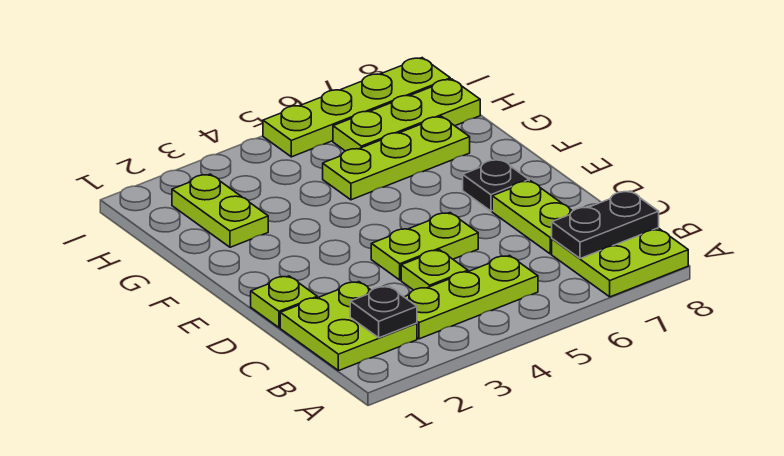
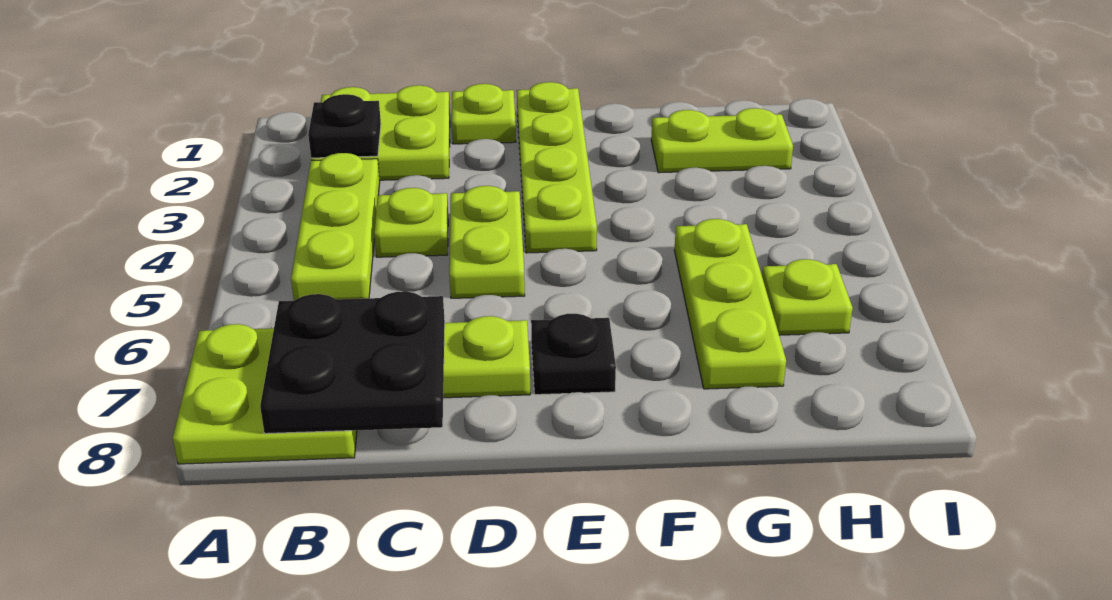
black plate B7:B8 level 2 -> black plate B7:C8 level 2
lime plate H6:H8 level 1 -> lime plate H6 level 1
lime plate I5:I8 level 1 -> lime plate E1:E4 level 1

